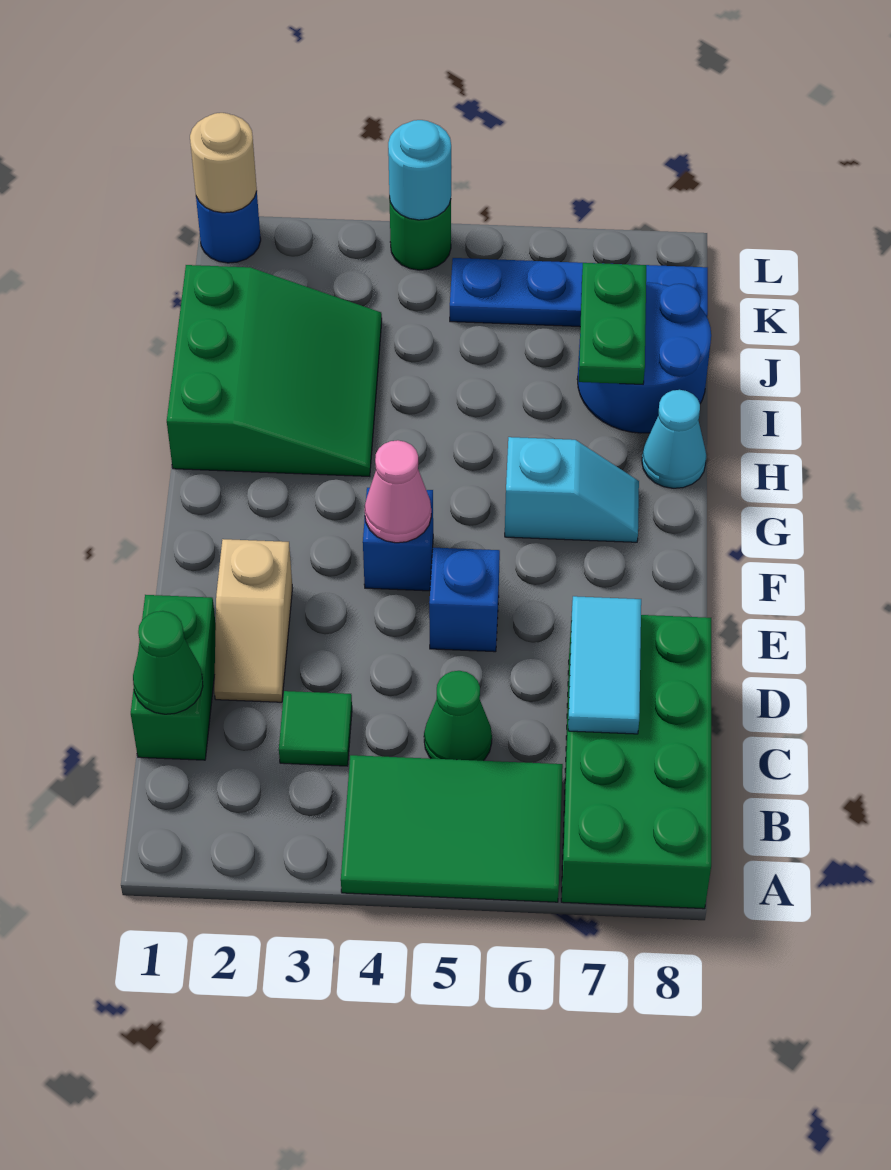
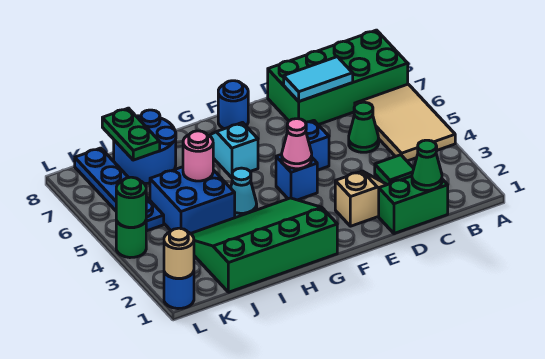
green tile A4:B6 level 1 -> tan tile A4:B6 level 1
none -> blue round brick F8 level 1
green slope H1:J3 level 1 top 1 -> green slope G1:J3 level 1 top 1
cyan cone H8 level 1 -> cyan cone H4 level 1
none -> blue brick I4:J5 level 1
none -> pink round brick I5 level 2
green plate I7:J7 level 2 -> green plate J7:J8 level 2
cyan round brick L4 level 2 -> green round brick L4 level 2

